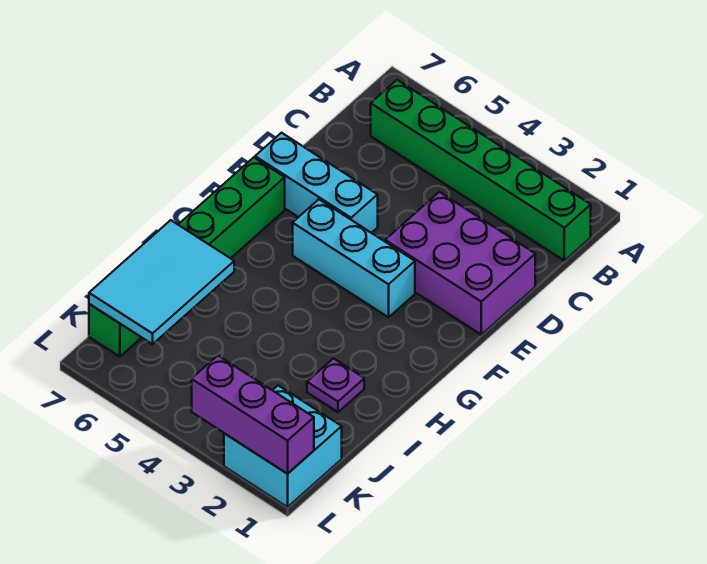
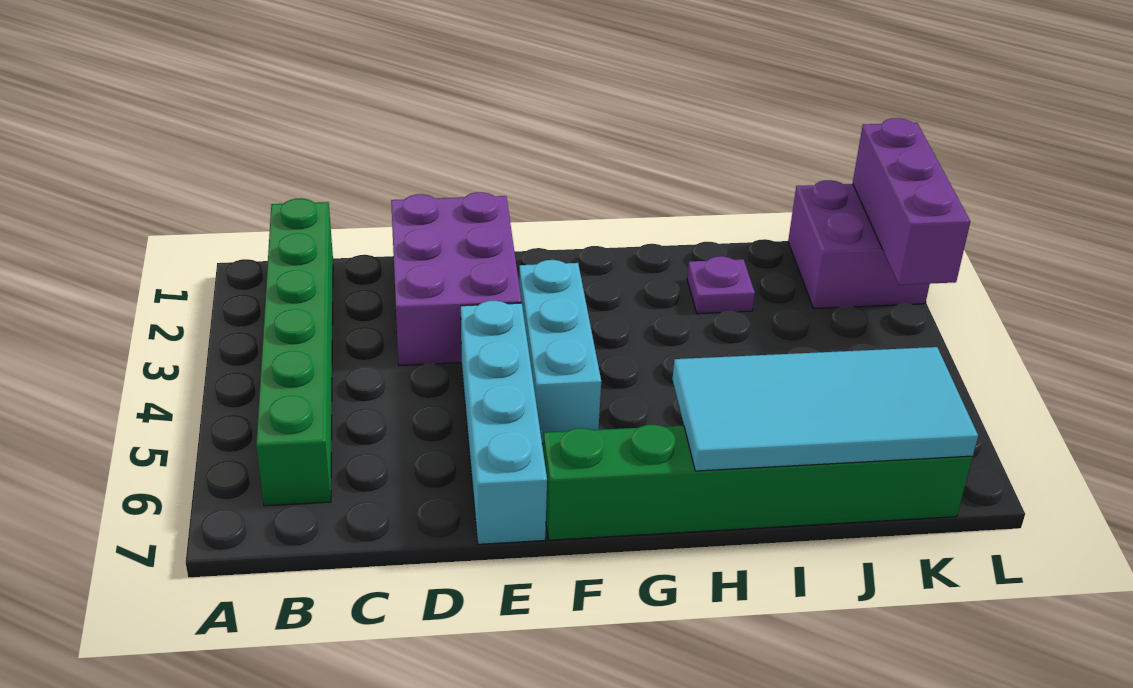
cyan brick E5:E7 level 1 -> cyan brick E4:E7 level 1
cyan tile I6:K7 level 2 -> cyan tile H6:K7 level 2
cyan brick K1:L2 level 1 -> purple brick K1:L2 level 1

